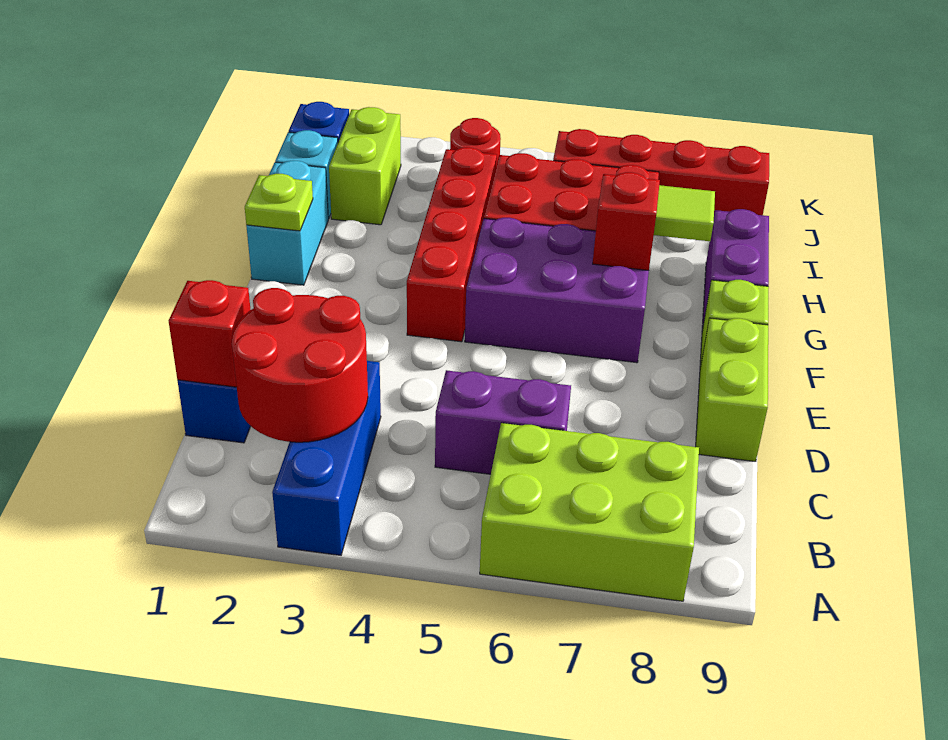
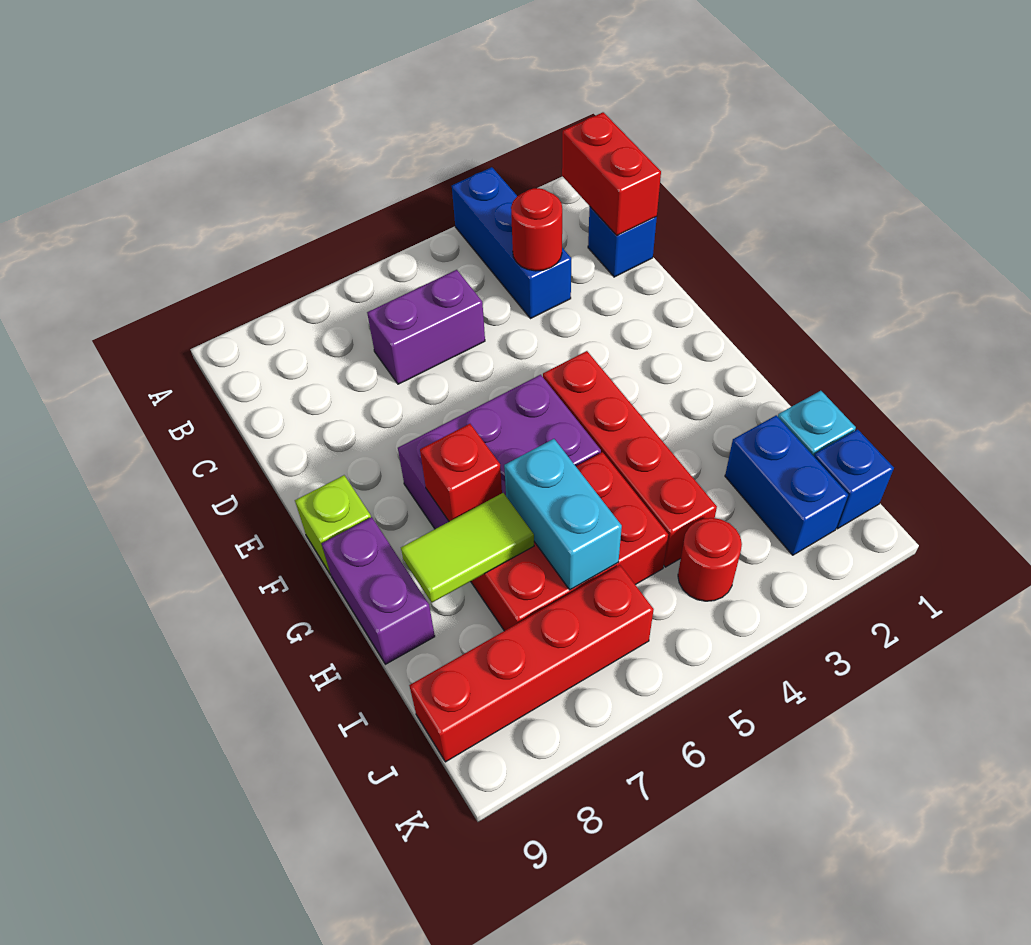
lime brick A6:B8 level 1 -> none
red round brick B2:C3 level 2 -> red round brick C3 level 2
red brick C1 level 2 -> red brick B1:C1 level 2
lime brick D9:E9 level 1 -> none
cyan brick G1:H1 level 1 -> cyan brick H6:I6 level 2
lime plate G1 level 2 -> none
lime brick I2:J2 level 1 -> blue brick I2:J2 level 1

